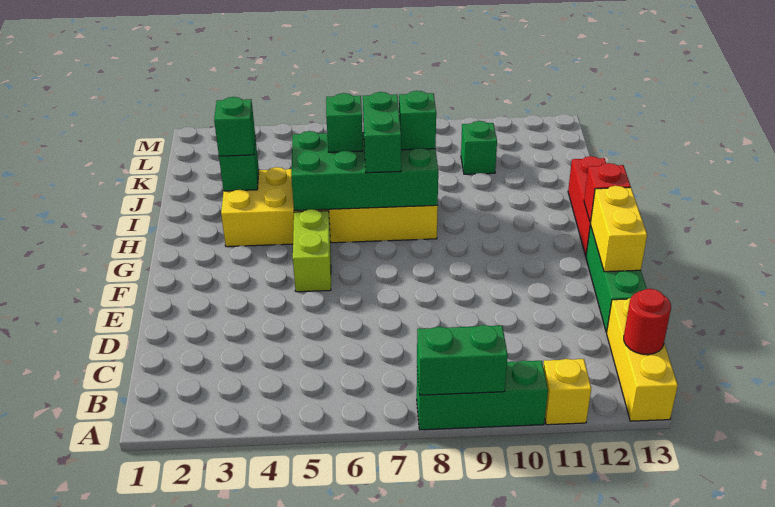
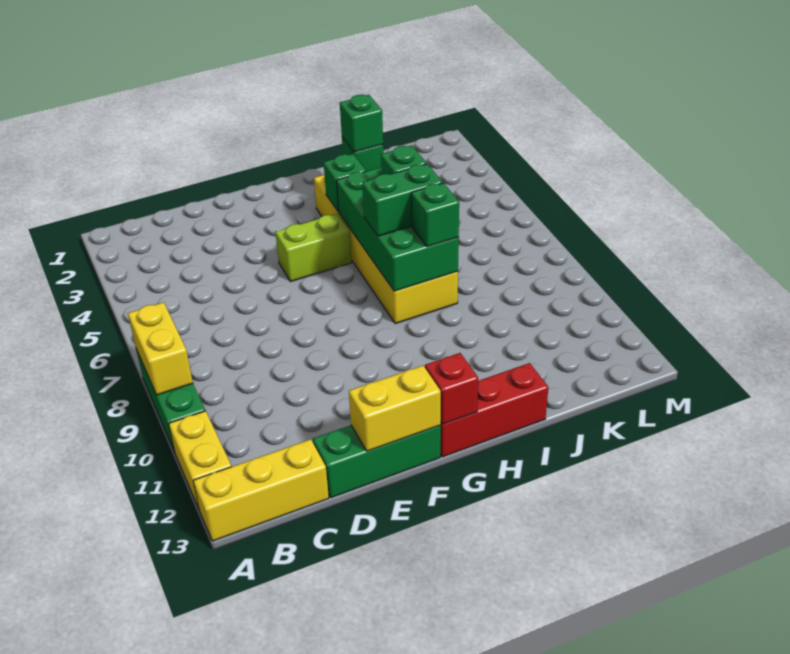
green brick A8:A9 level 2 -> yellow brick A8:A9 level 2
yellow brick A11 level 1 -> yellow brick A11:A12 level 1
red round brick B13 level 2 -> none
green brick K10 level 1 -> green brick H4 level 2

